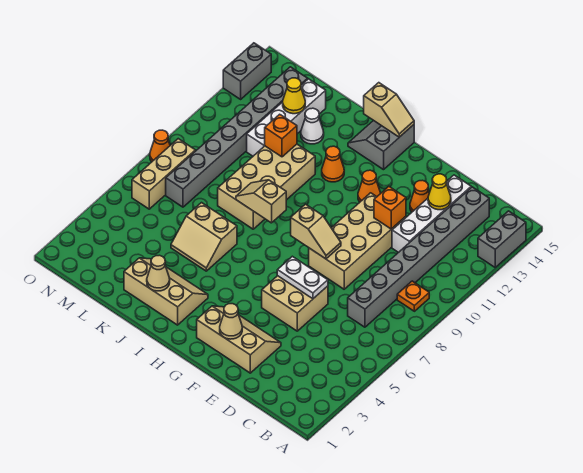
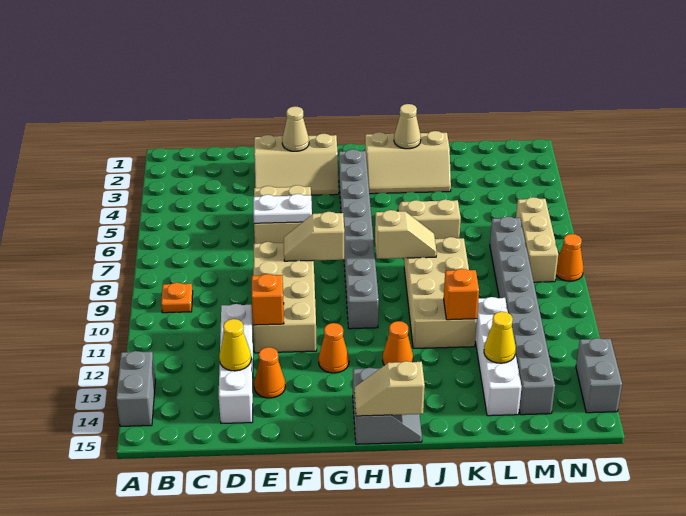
grey brick C7:C14 level 1 -> grey brick H3:H10 level 1
white cone K13 level 1 -> none

